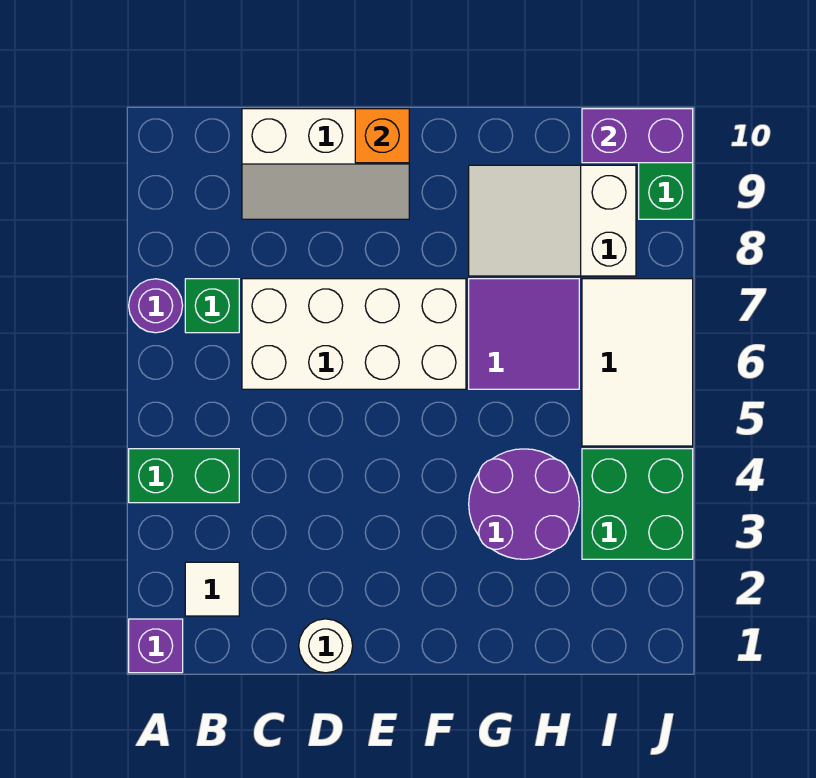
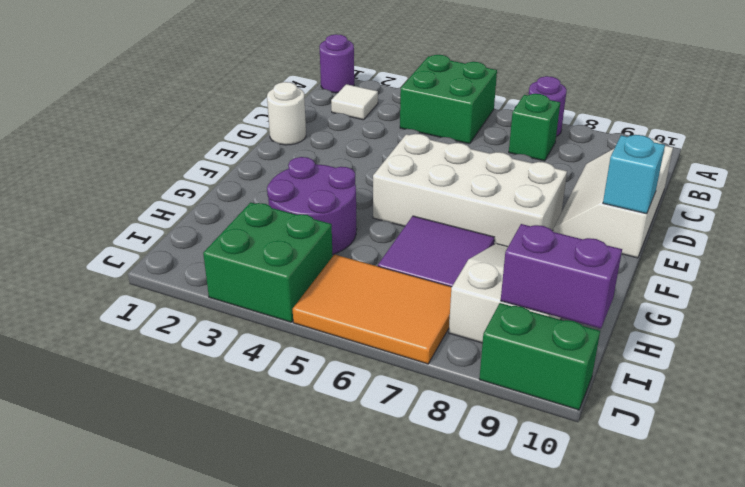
purple brick A1 level 1 -> purple round brick A1 level 1
green brick A4:B4 level 1 -> green brick A4:B5 level 1
white brick C6:F7 level 1 -> white brick E5:F8 level 1
orange brick E10 level 2 -> cyan brick E10 level 2
white tile I5:J7 level 1 -> orange tile I5:J7 level 1
purple brick I10:J10 level 2 -> purple brick I9:I10 level 2

